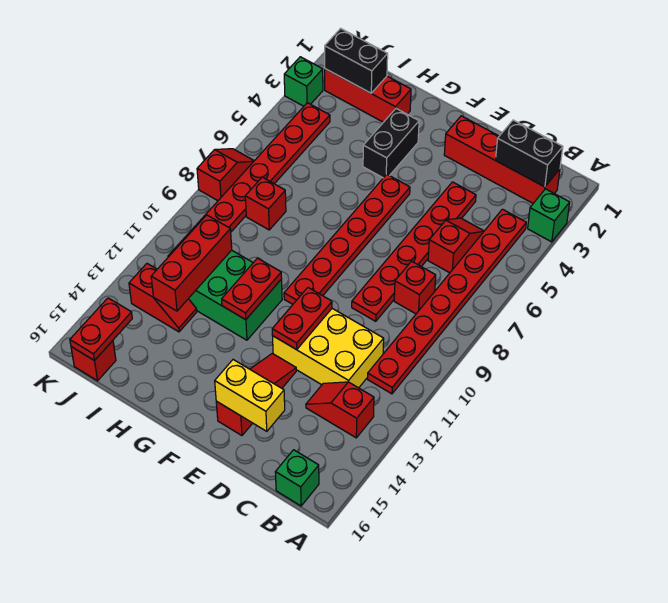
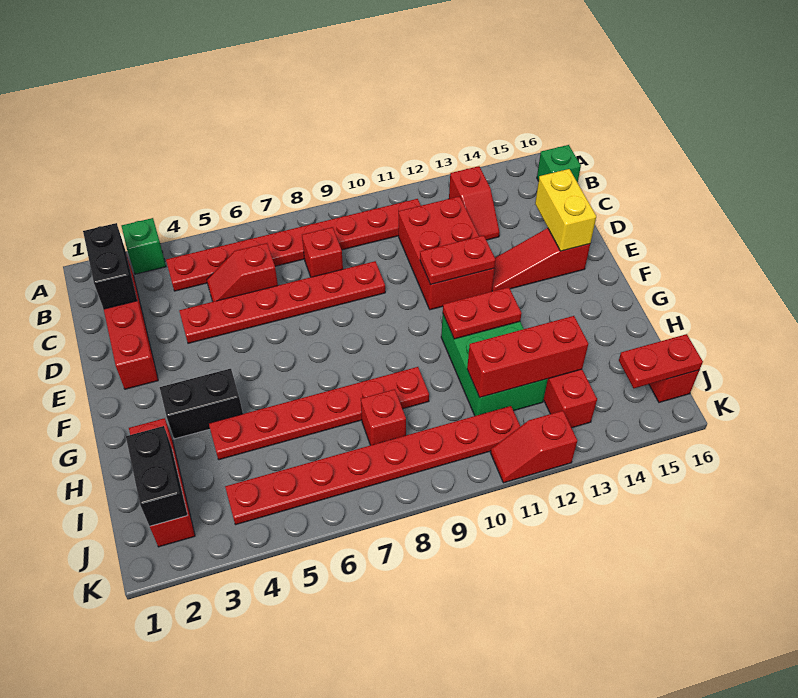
yellow brick C11:E12 level 1 -> red brick C11:E12 level 1
red plate F5:F10 level 1 -> red plate H4:H9 level 1
green brick K3 level 1 -> none
red slope K7:K8 level 1 top 8 -> red slope K11:K12 level 1 top 12

